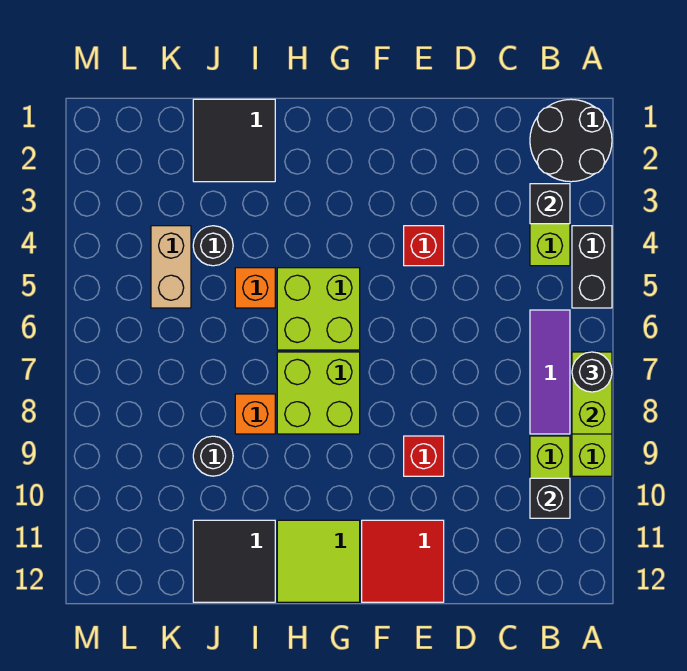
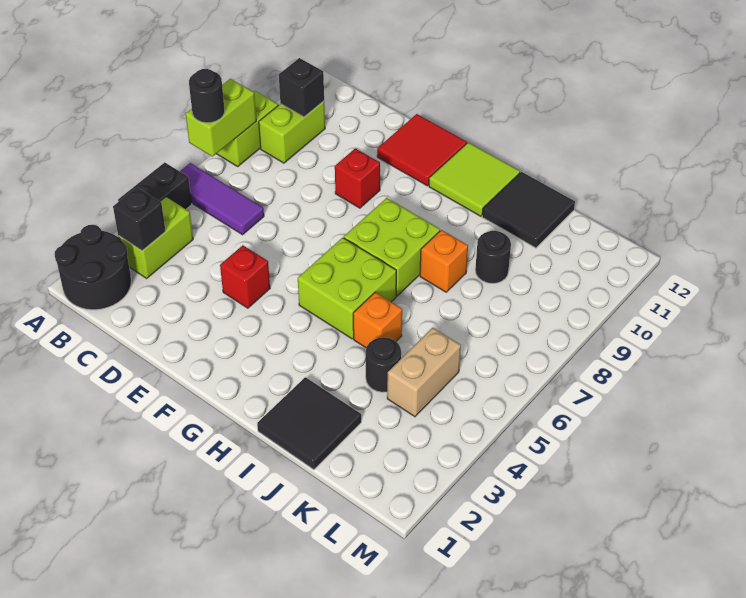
purple tile B6:B8 level 1 -> purple tile A6:C6 level 1

